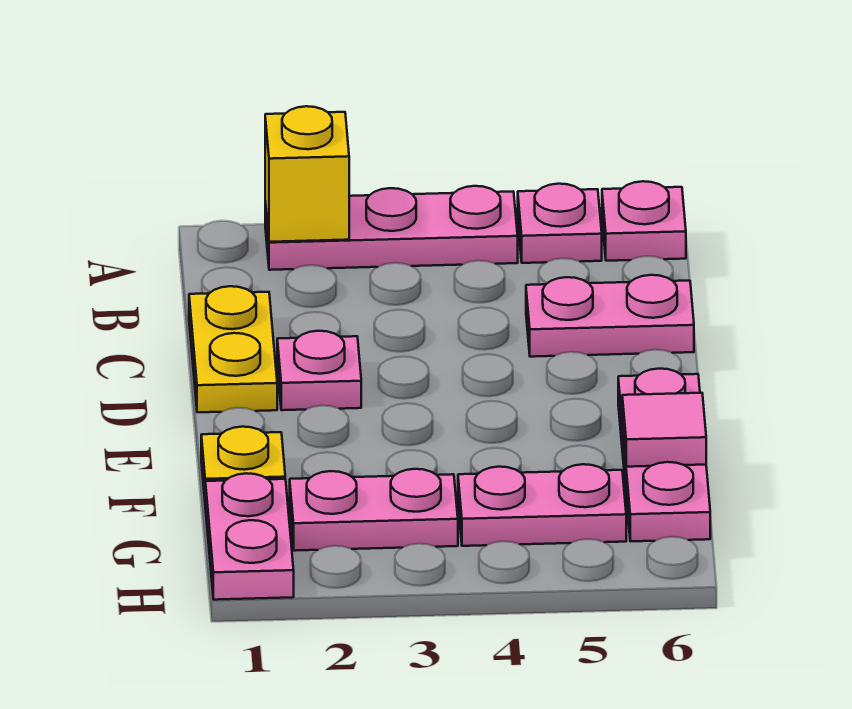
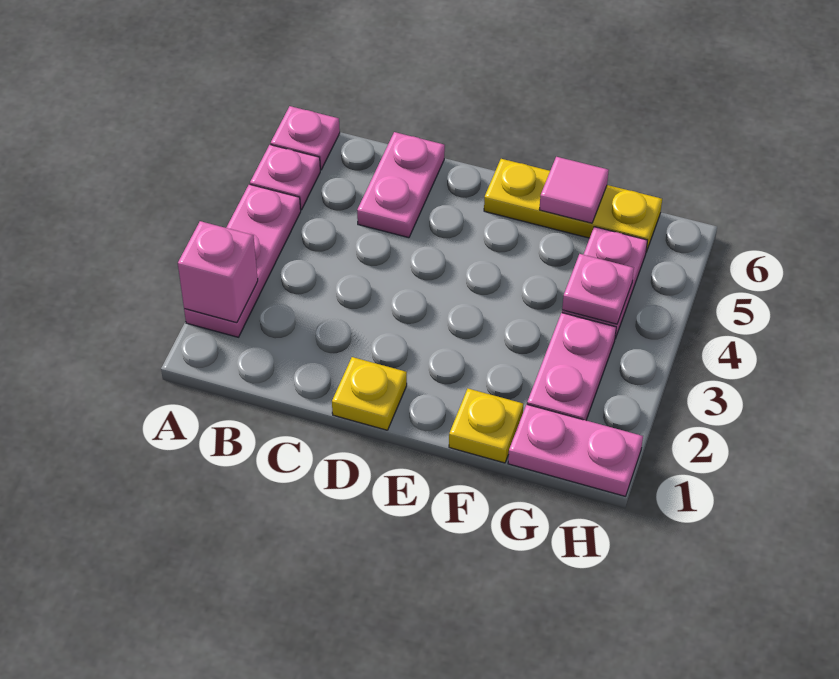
yellow brick A2 level 2 -> pink brick A2 level 2
yellow plate C1:D1 level 1 -> yellow plate D1 level 1
pink plate D2 level 1 -> pink plate G4 level 2
pink plate E6:G6 level 1 -> yellow plate E6:G6 level 1

